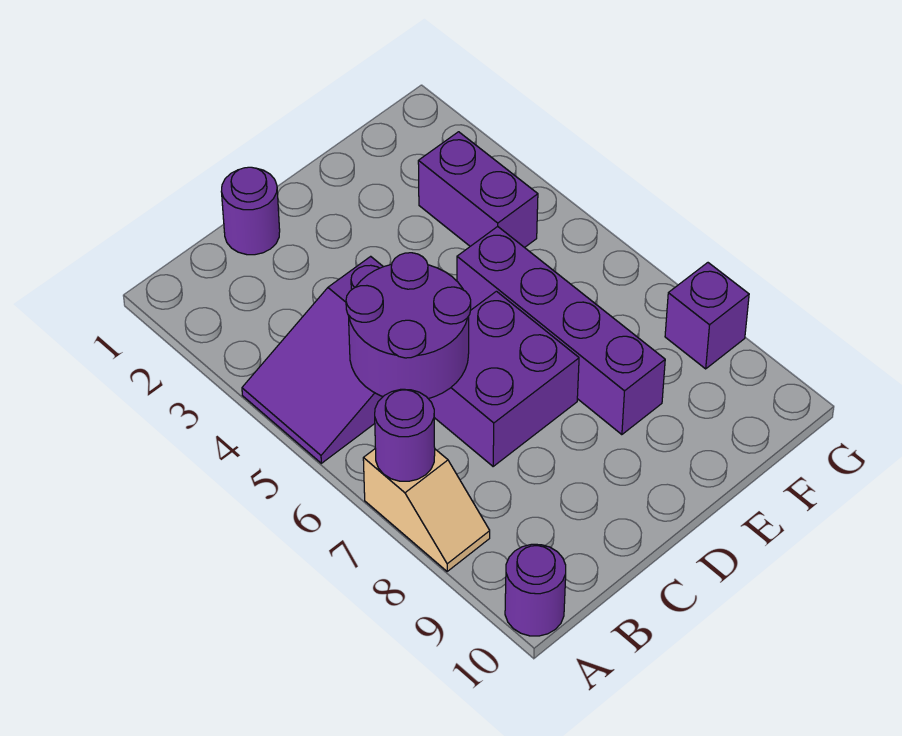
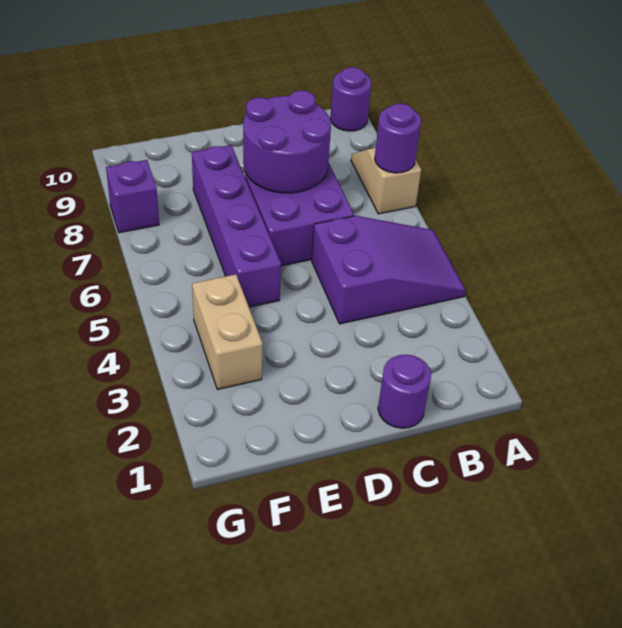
purple round brick B5:C6 level 2 -> purple round brick C7:D8 level 2
purple brick F3:F4 level 1 -> tan brick F3:F4 level 1

